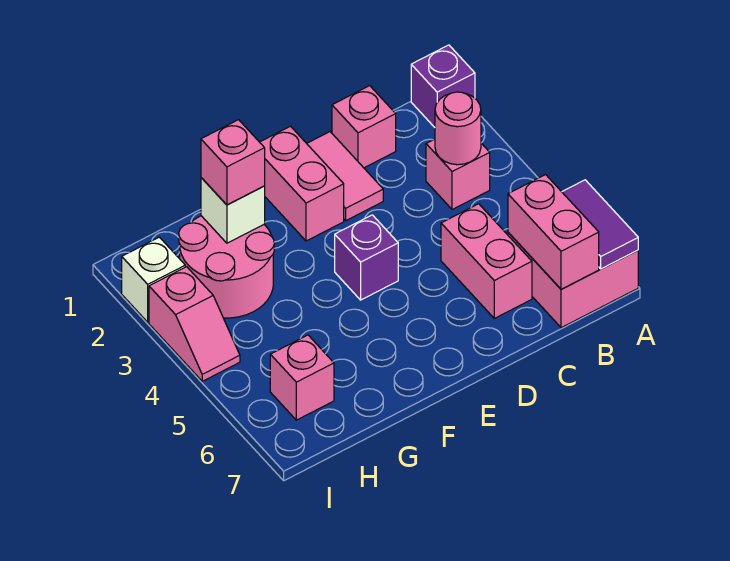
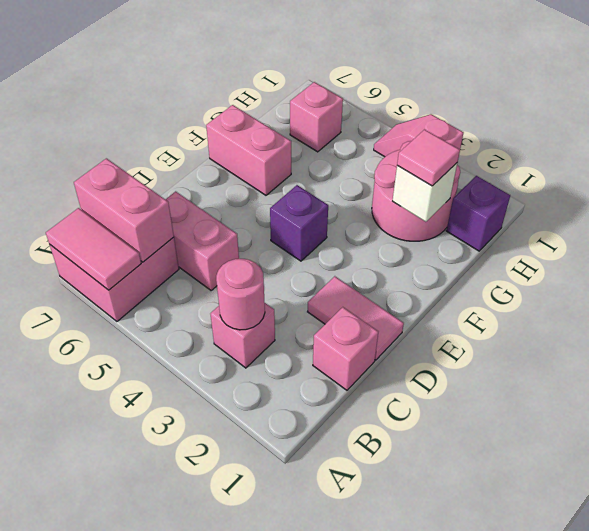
purple brick A1 level 1 -> purple brick H1 level 1
purple tile A6:A7 level 2 -> pink tile A6:A7 level 2
pink brick E1:E2 level 1 -> pink brick F6:F7 level 1
pink brick G2 level 3 -> pink tile G2 level 3
white brick I2 level 1 -> none

